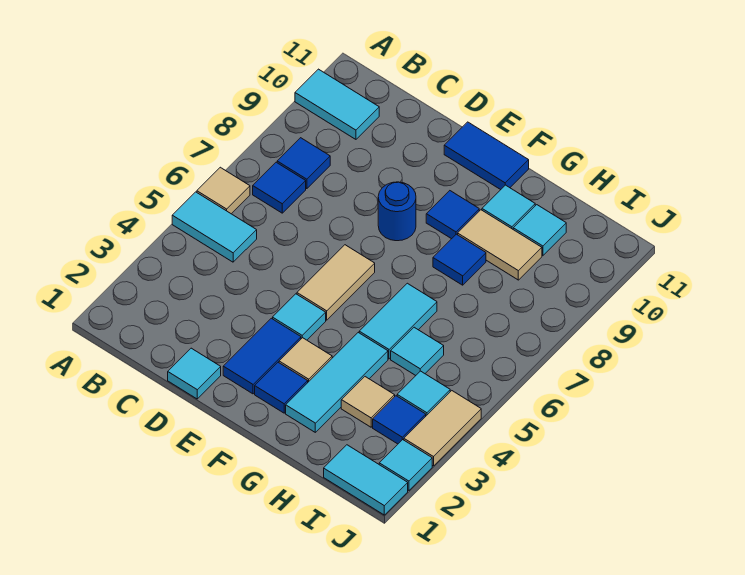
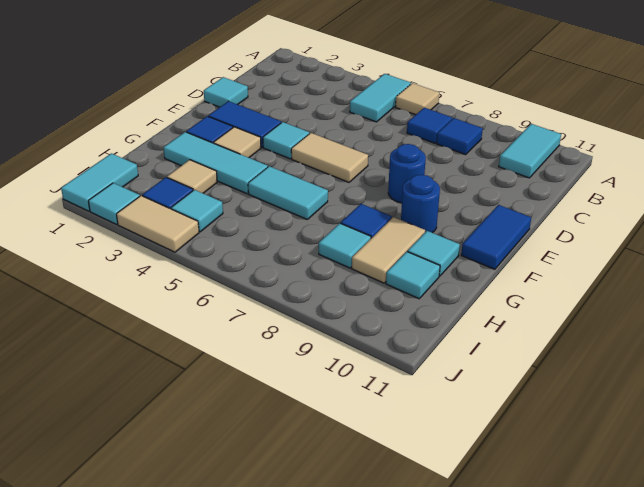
blue tile F9 level 1 -> blue round brick F9 level 1
cyan tile H5 level 1 -> cyan tile H8 level 1

